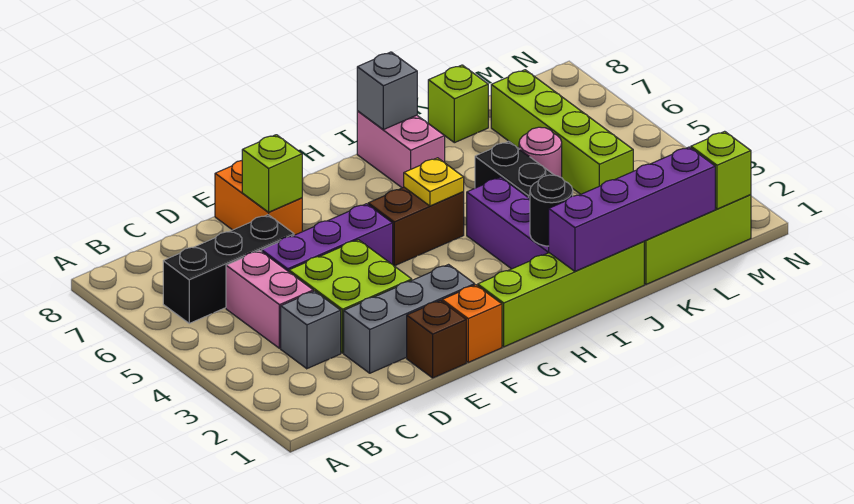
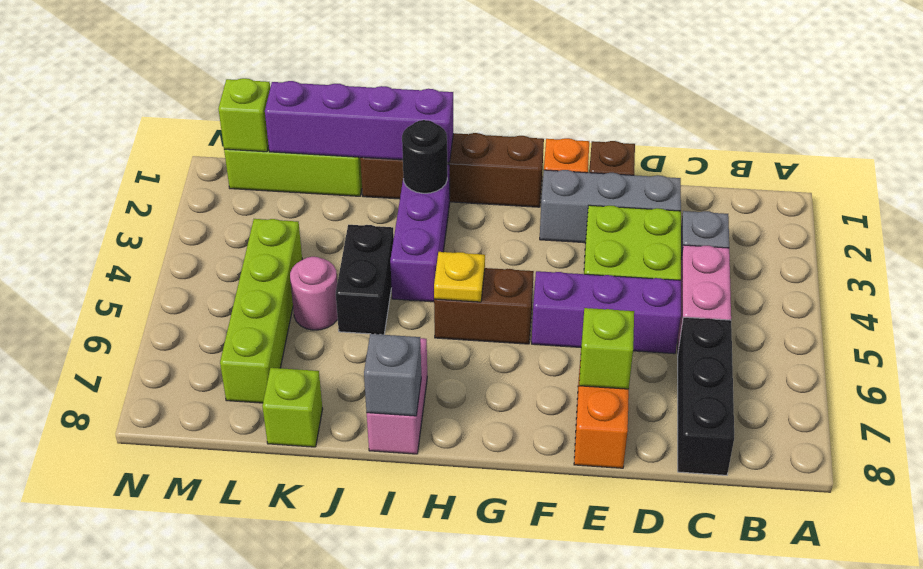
black brick B6:D6 level 1 -> black brick C6:C8 level 1
lime brick G1:J1 level 1 -> brown brick G1:J1 level 1

